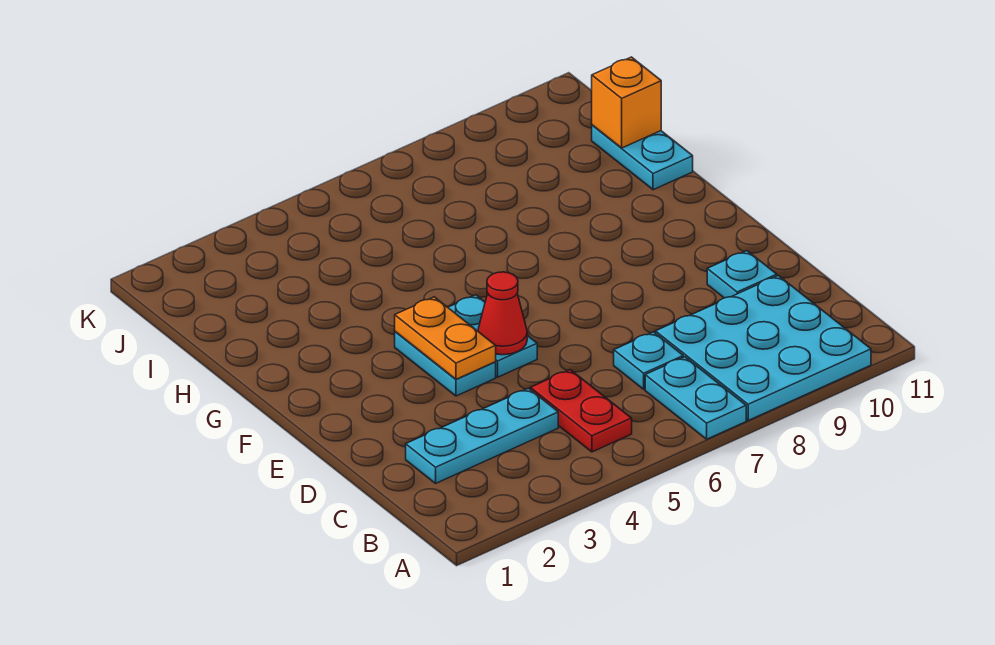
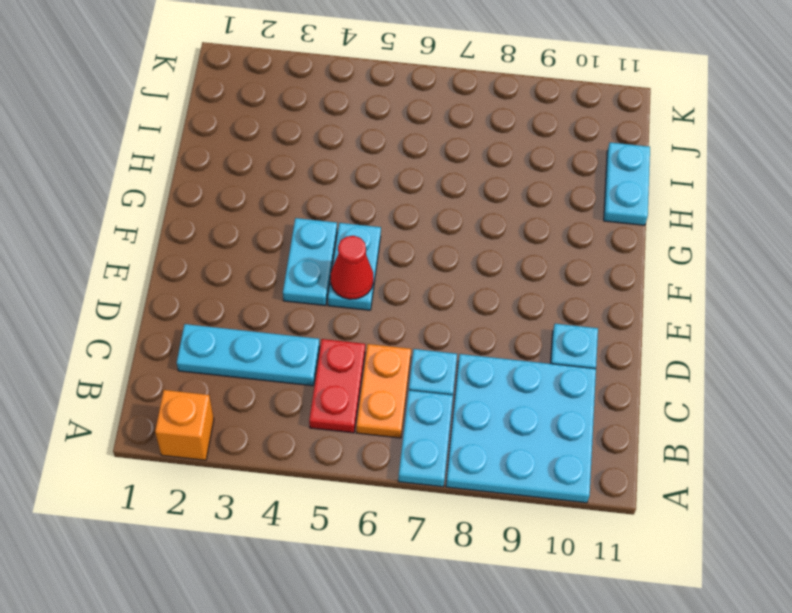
orange plate E4:F4 level 2 -> orange plate B6:C6 level 1
orange brick I11 level 2 -> orange brick A2 level 1

